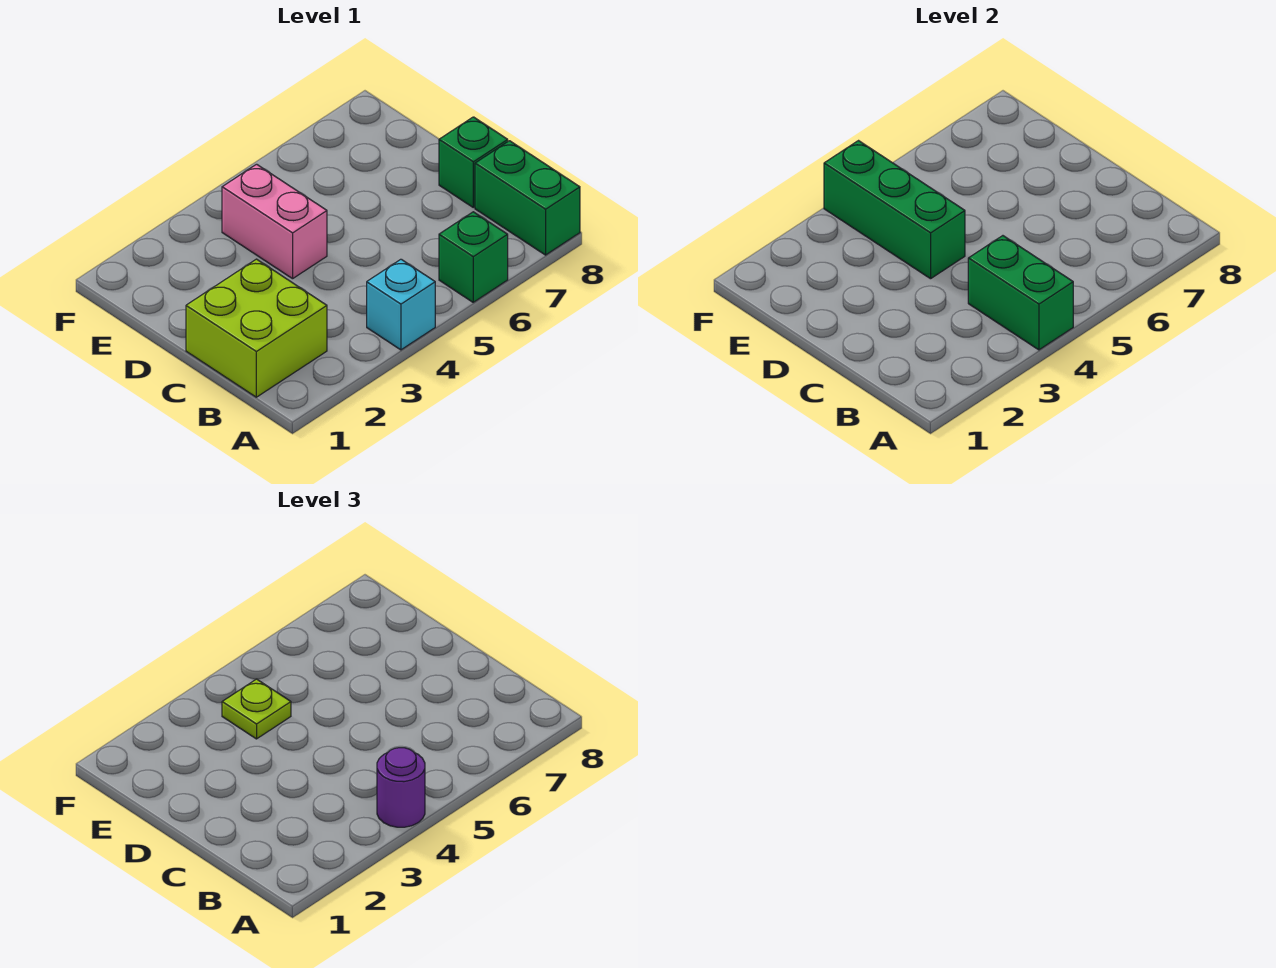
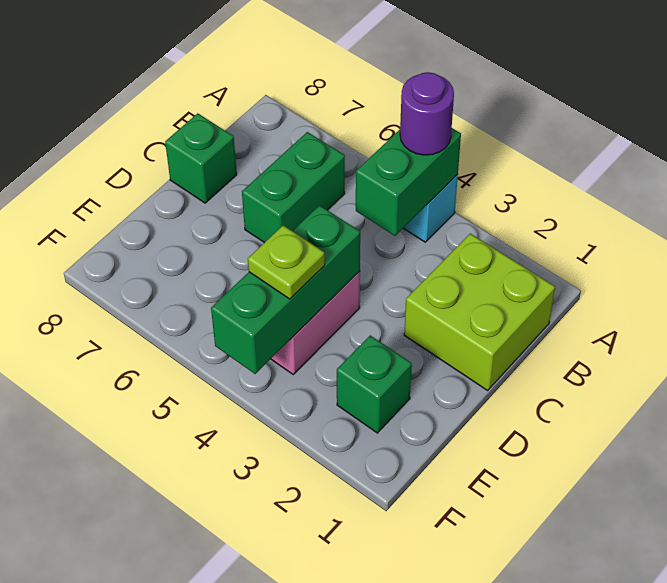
green brick A6 level 1 -> green brick E2 level 1
green brick A8:B8 level 1 -> green brick B6:C6 level 1

